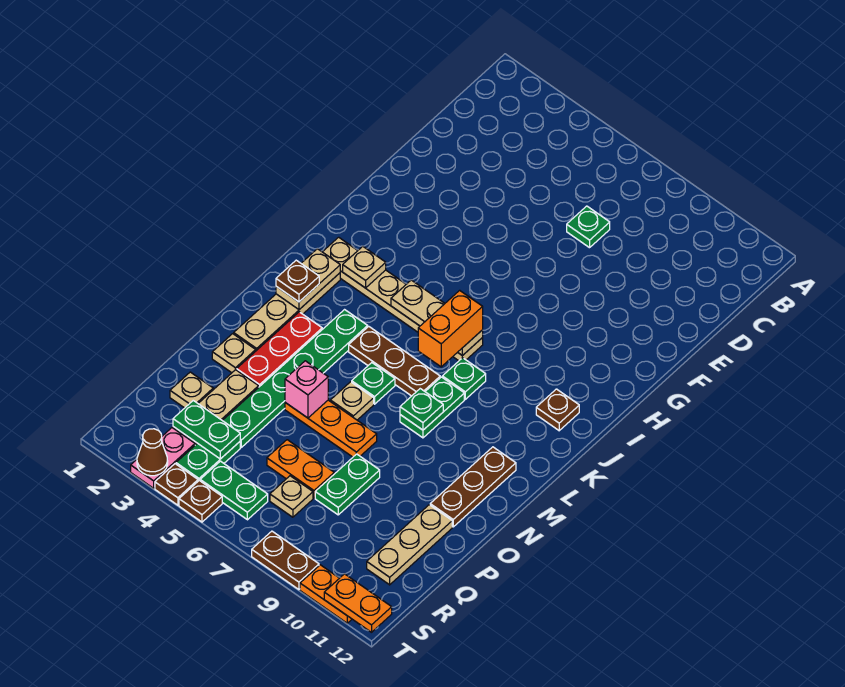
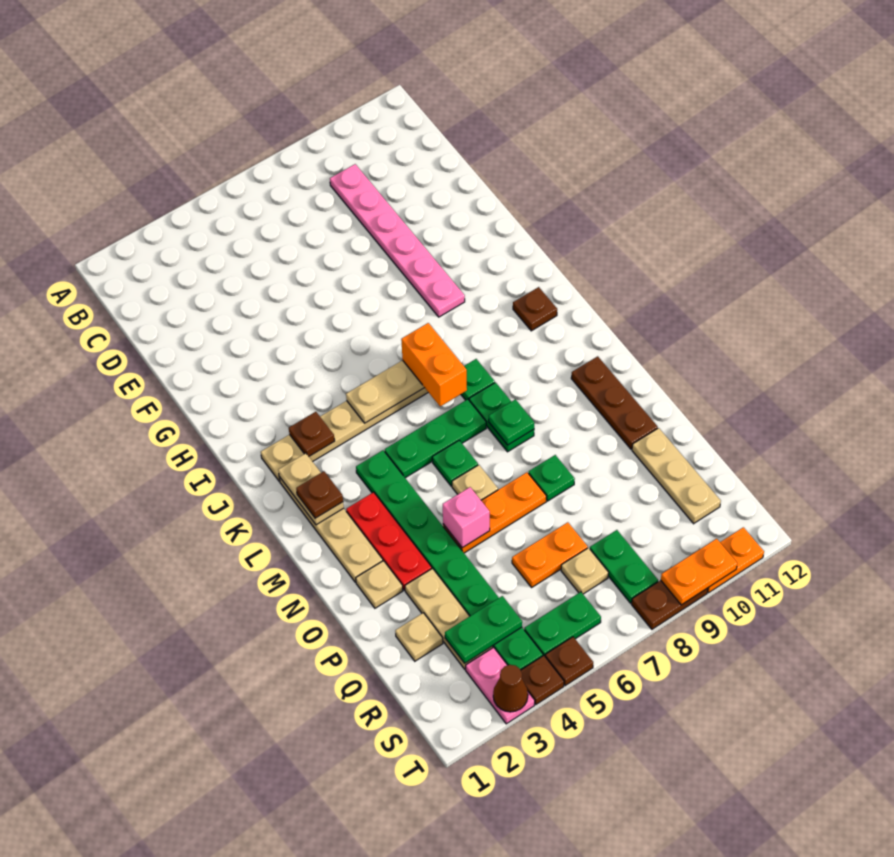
none -> pink plate C9:H9 level 1
green plate D7 level 1 -> green plate O8 level 1
tan plate J3 level 2 -> brown plate J3 level 2
brown plate L5:L7 level 1 -> green plate L5:L7 level 1
green plate P8:Q8 level 1 -> green plate R8:S8 level 1
orange plate T11:T12 level 2 -> orange plate T9:T10 level 2

